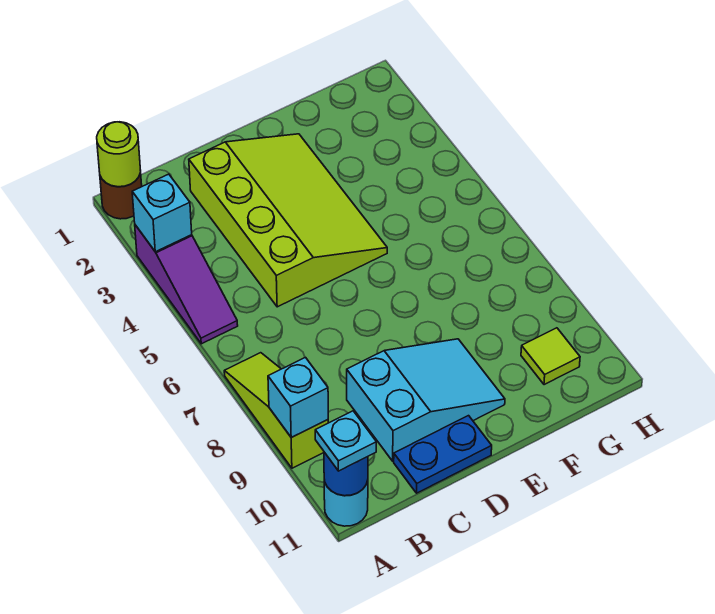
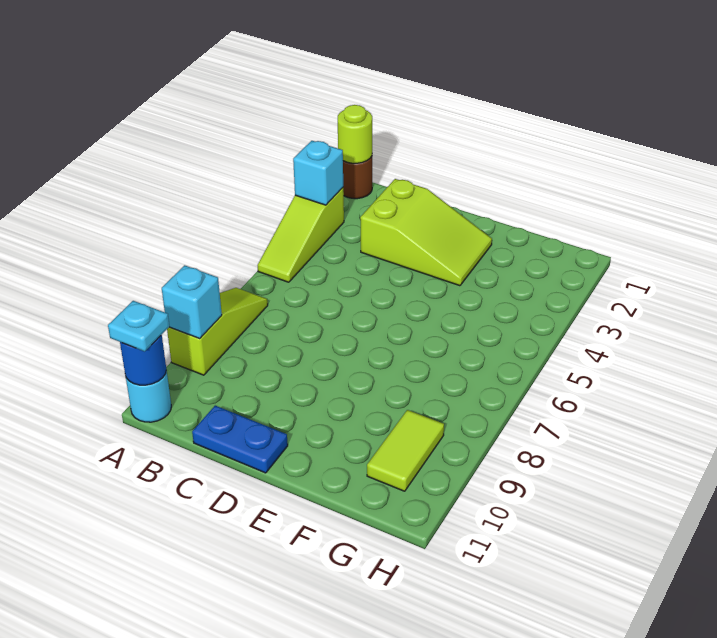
purple slope A3:A5 level 1 top 3 -> lime slope A3:A5 level 1 top 3
lime slope C2:E5 level 1 top C -> lime slope C2:E3 level 1 top C
cyan slope C9:E10 level 1 top C -> none
lime tile G10 level 1 -> lime tile G9:G10 level 1

